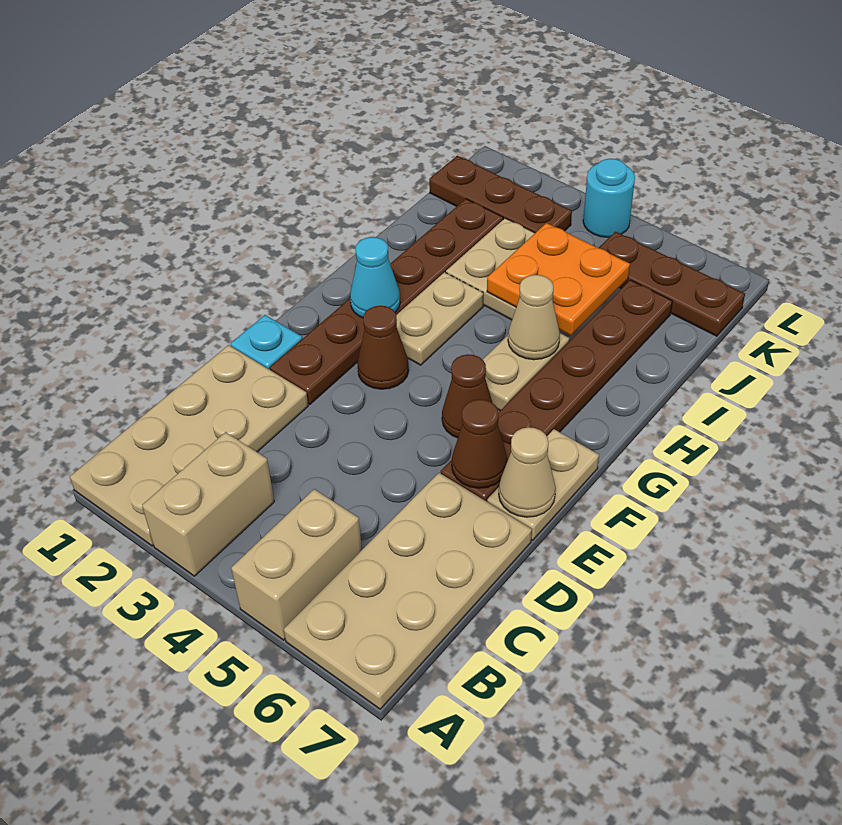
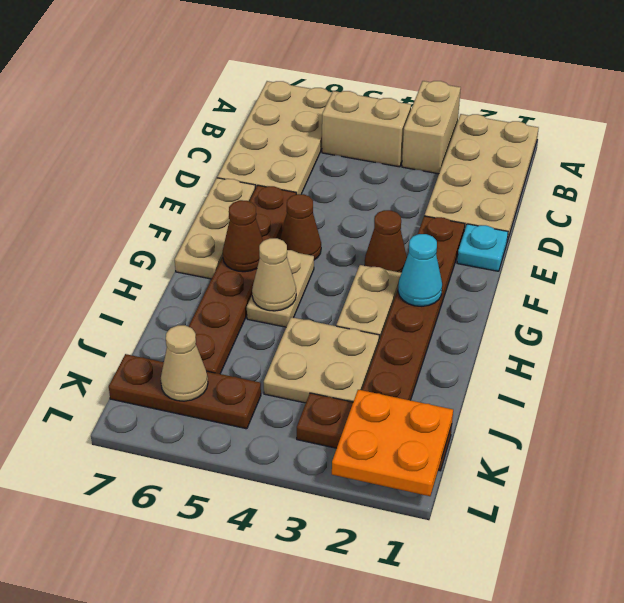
tan brick A5:B5 level 1 -> tan brick B4:B5 level 1
brown cone E6 level 2 -> brown cone G6 level 2
tan plate E7:F7 level 1 -> tan plate E7:G7 level 1
tan cone E7 level 2 -> tan cone K6 level 2
orange plate I4:J5 level 2 -> orange plate K1:L2 level 2
cyan round brick L4 level 1 -> none

